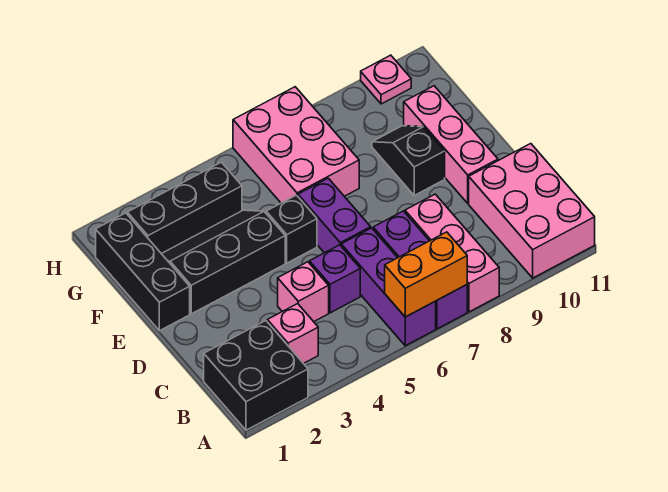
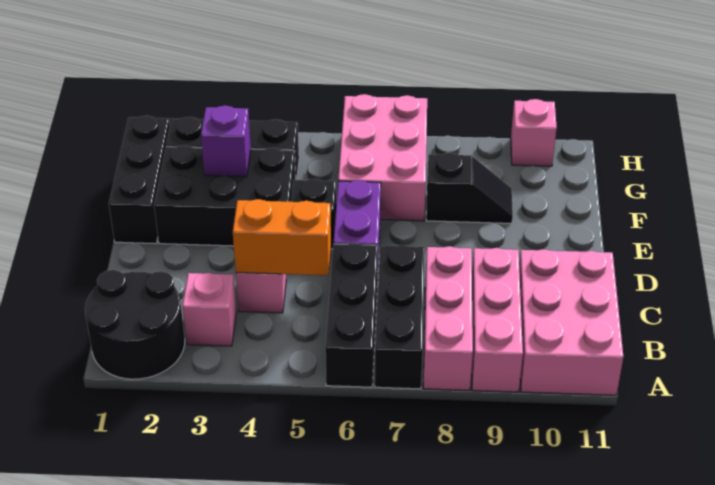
black brick A1:B2 level 1 -> black round brick A1:B2 level 1
purple brick A6:C6 level 1 -> black brick A6:C6 level 1
orange brick A6:A7 level 2 -> orange brick C4:C5 level 2
purple brick A7:C7 level 1 -> black brick A7:C7 level 1
purple brick C5 level 1 -> purple brick F3 level 2
pink brick D10:F10 level 1 -> pink brick A9:C9 level 1
black slope E2:F4 level 1 top E -> black brick E2:F4 level 1
black slope E9:F9 level 1 top E -> black slope F8:F9 level 1 top 8
pink plate H10 level 1 -> pink brick H10 level 1

